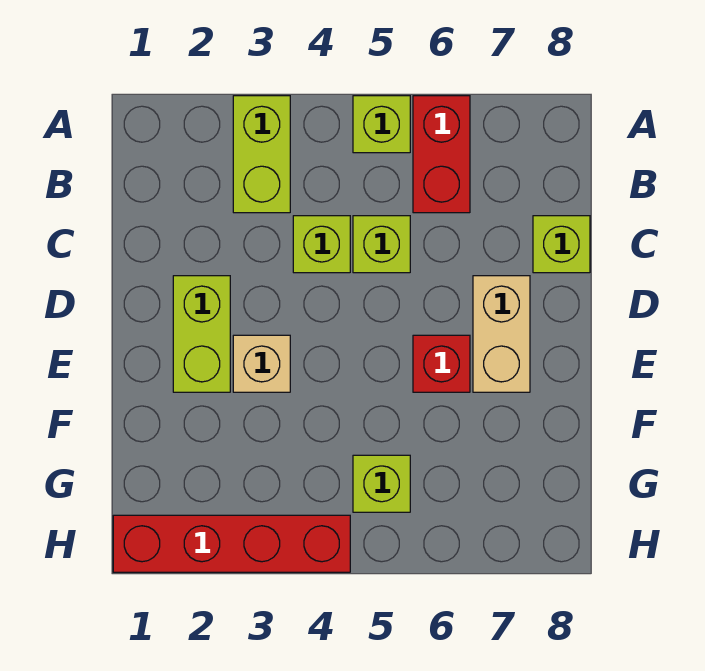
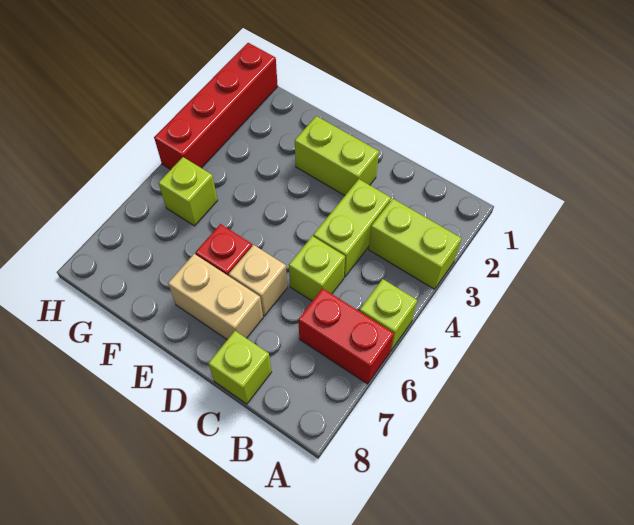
lime brick C4 level 1 -> lime brick C3:C4 level 1
tan brick E3 level 1 -> tan brick D6 level 1

